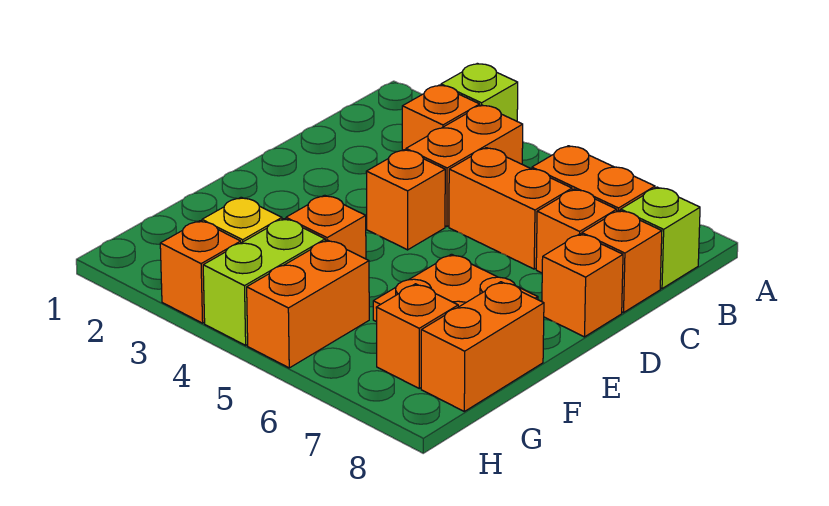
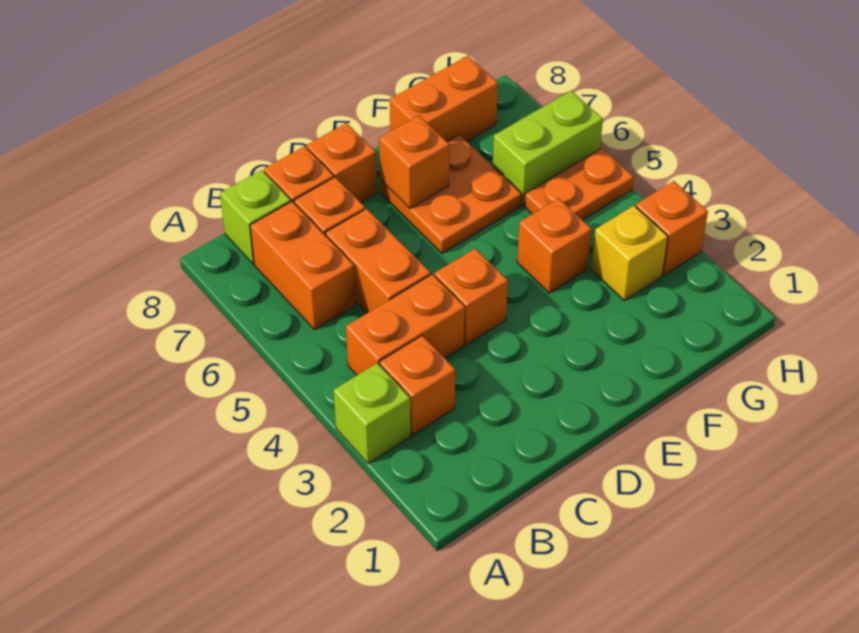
lime brick G4:H4 level 1 -> lime brick G6:H6 level 1
orange brick G5:H5 level 1 -> orange plate G5:H5 level 1
orange brick G7 level 1 -> orange brick E7 level 2

